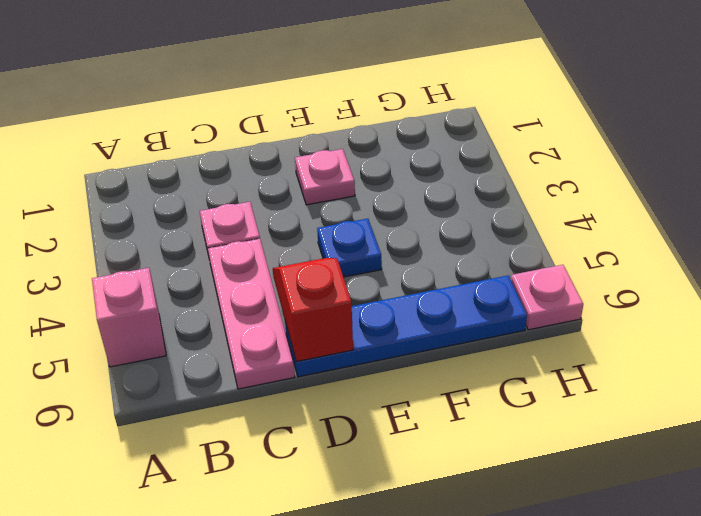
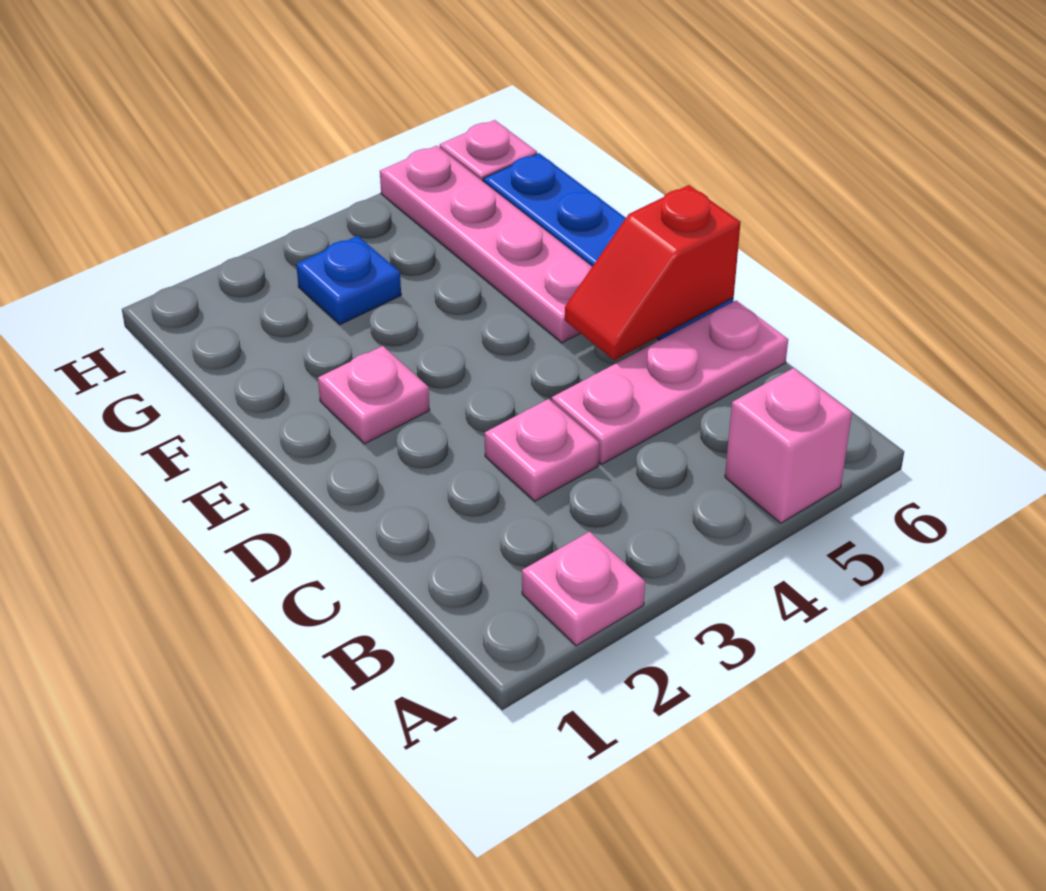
none -> pink plate A2 level 1
blue plate E4 level 1 -> blue plate G3 level 1
none -> pink plate E5:H5 level 1

